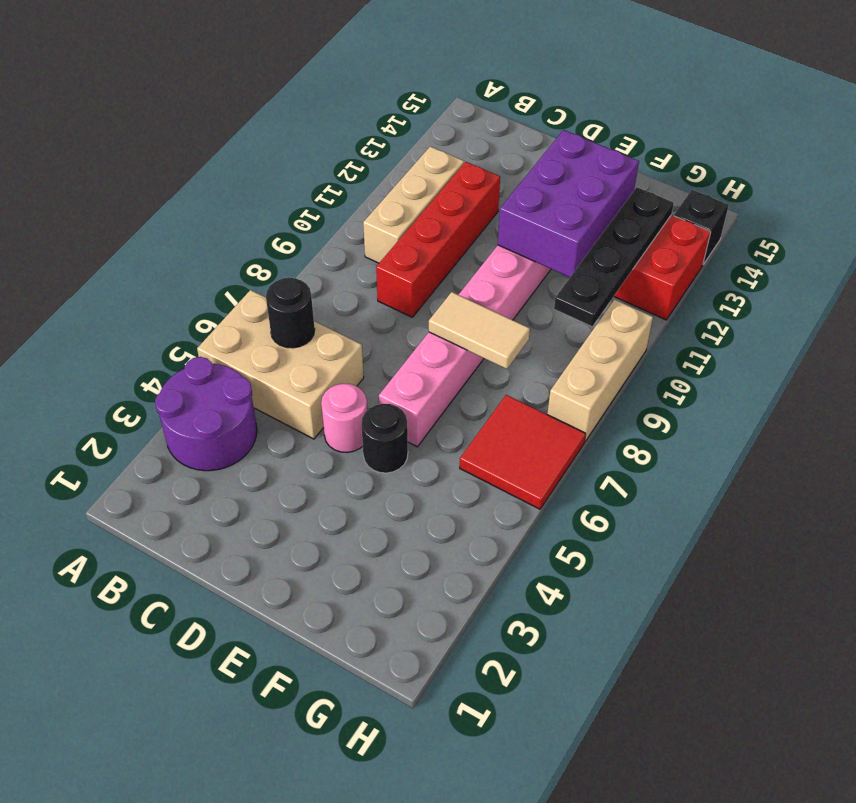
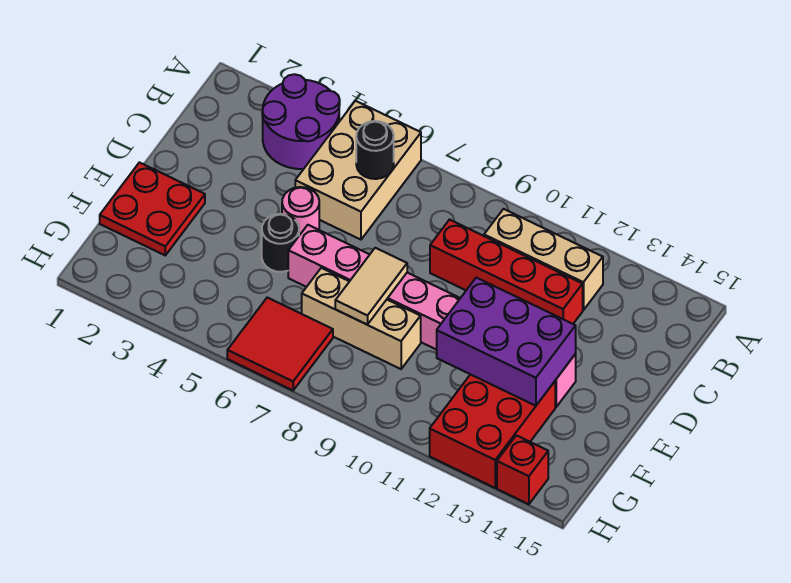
none -> red plate E1:F2 level 1
black plate G10:G13 level 2 -> none
tan brick H8:H10 level 1 -> tan brick F7:F9 level 1
black brick H14 level 1 -> red brick H14 level 1

